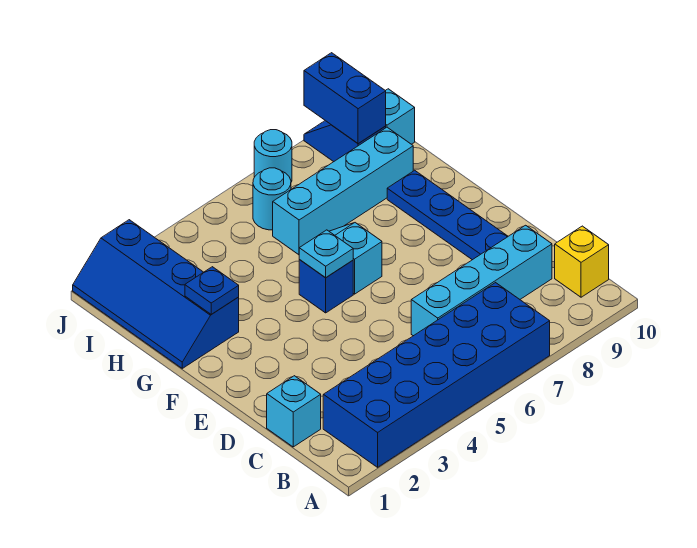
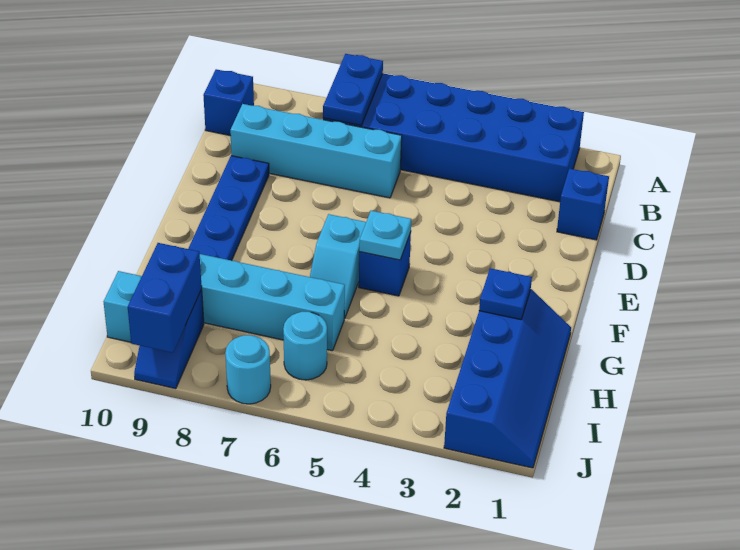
none -> blue plate A7:B7 level 2
yellow brick B10 level 1 -> blue brick B10 level 1
cyan brick C1 level 1 -> blue brick C1 level 1

